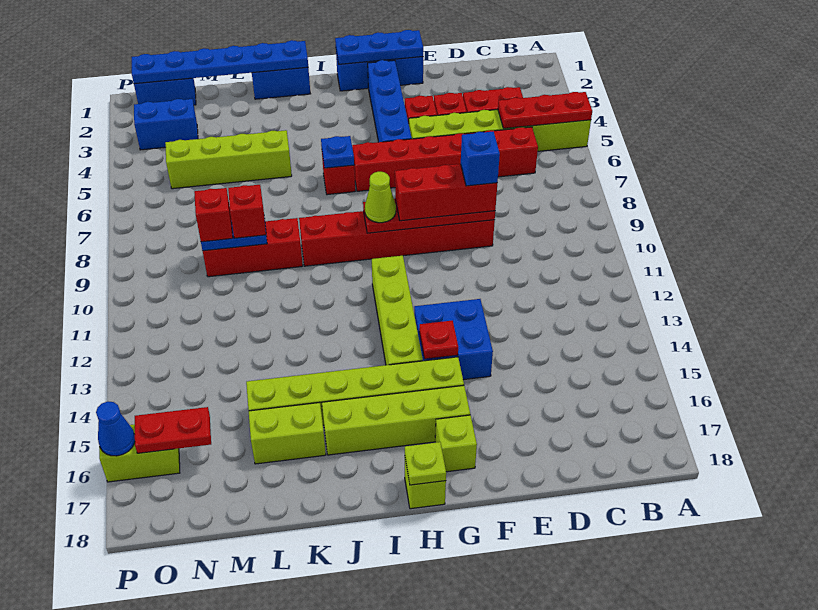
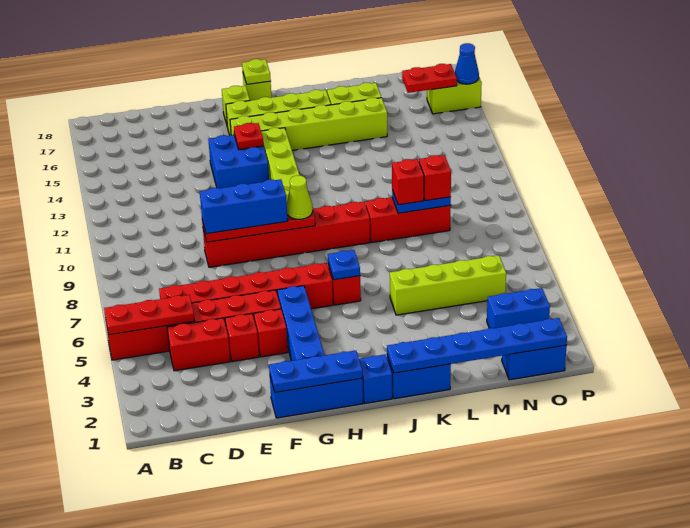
lime brick A5:F5 level 1 -> red brick A5:F5 level 1
red brick E9:G9 level 3 -> blue brick E9:G9 level 3
blue brick E9 level 4 -> blue brick I1 level 1

